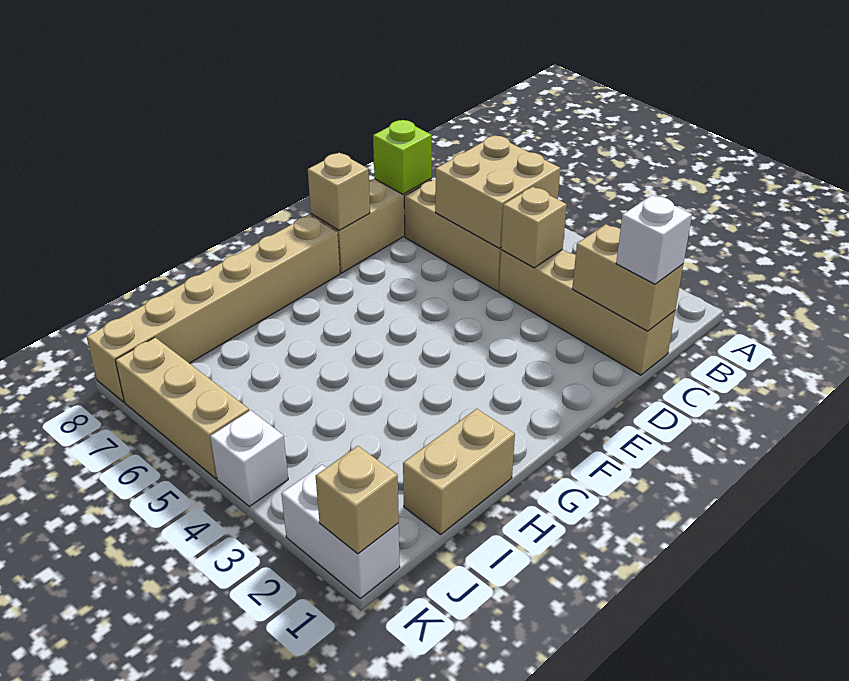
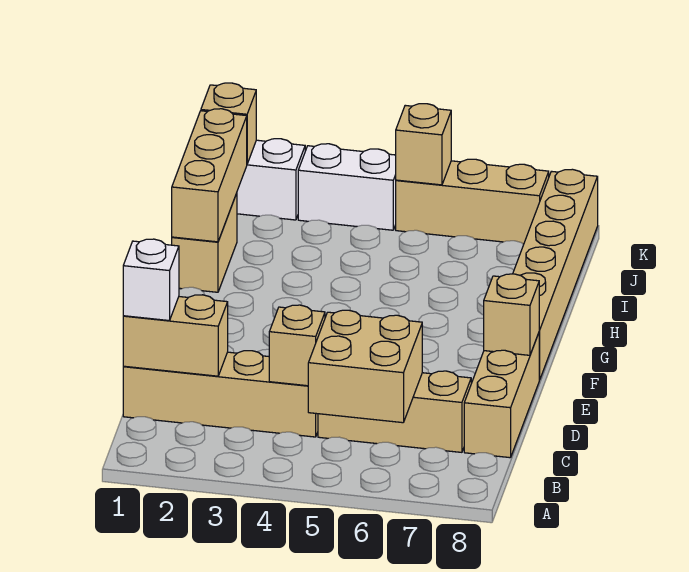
lime brick C8 level 2 -> none
none -> tan brick H1:J1 level 2
white brick K4 level 1 -> white brick K3:K4 level 1
none -> tan brick K5 level 2

